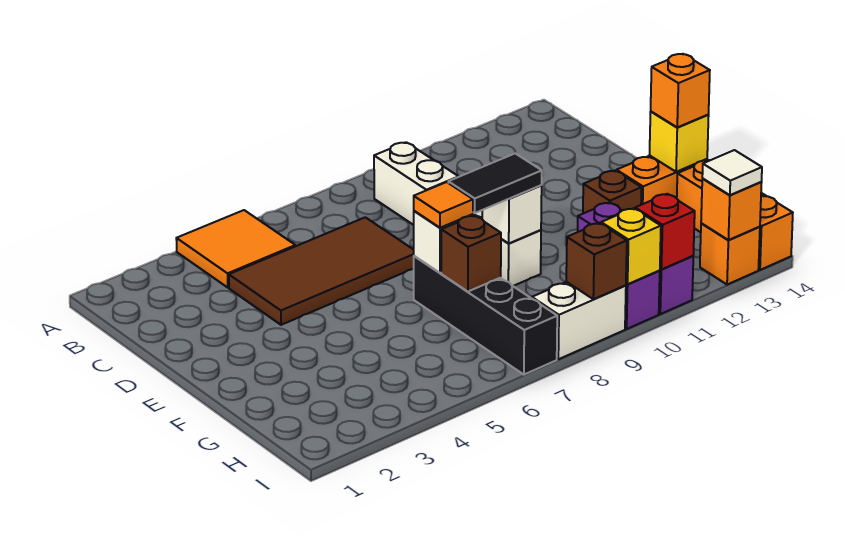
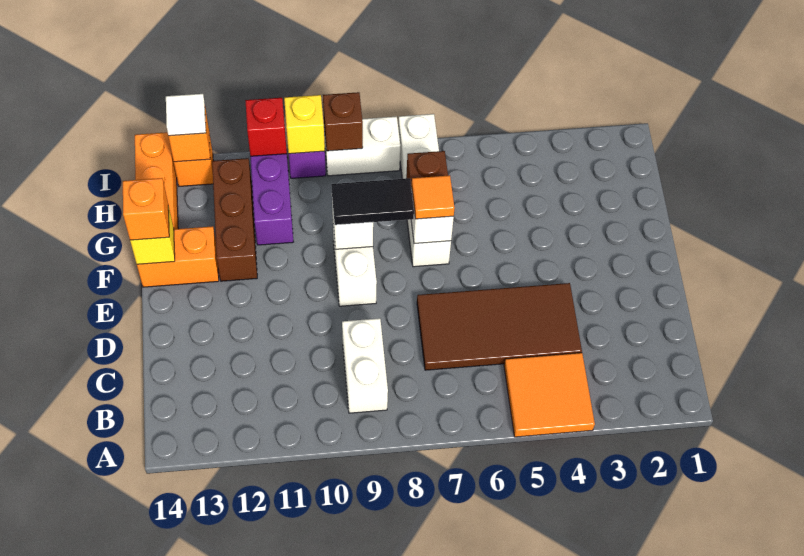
black brick F7:I7 level 1 -> white brick F7:I7 level 1
brown brick F12 level 1 -> brown brick F12:H12 level 1

